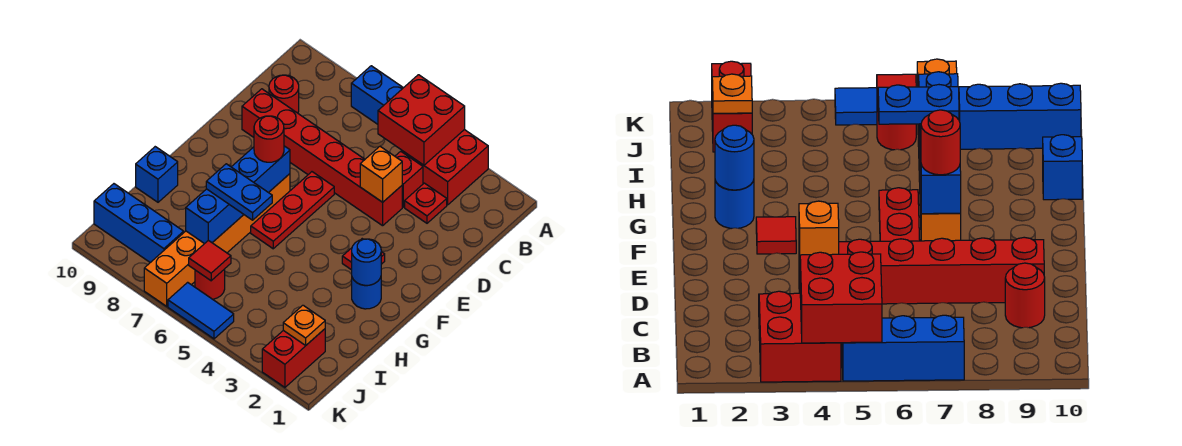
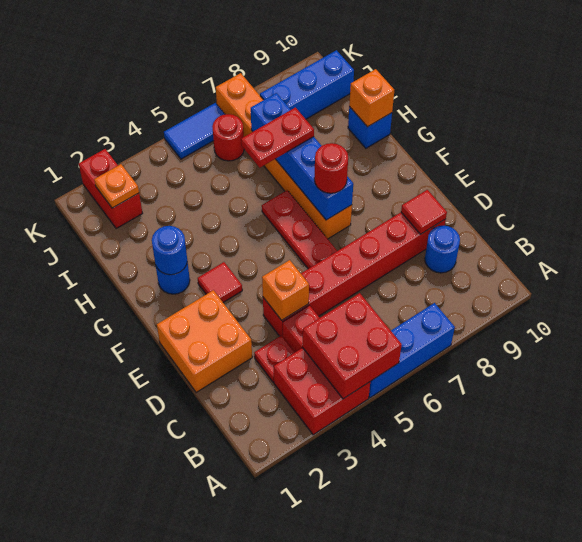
red round brick C9 level 1 -> blue round brick C9 level 1
none -> orange brick D1:E2 level 1
blue plate H6:H7 level 3 -> red plate H6:H7 level 3
none -> orange brick H10 level 2
red tile J6 level 2 -> red tile D9 level 2

